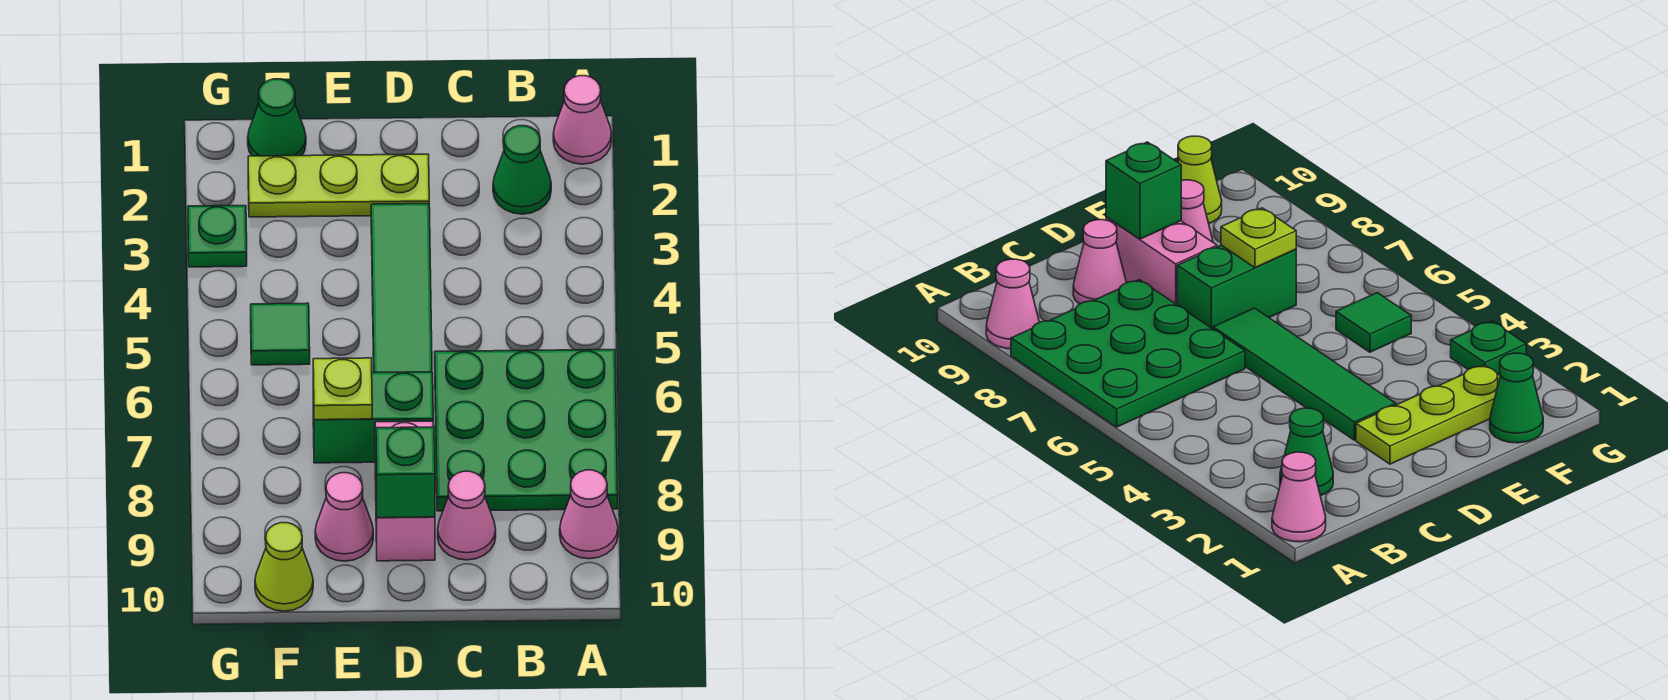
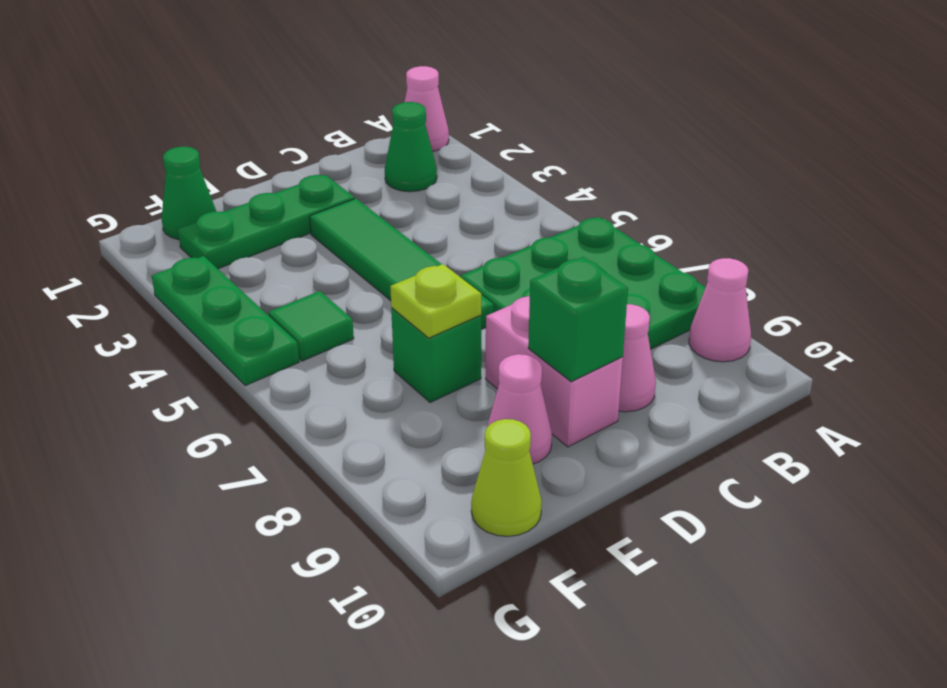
lime plate D2:F2 level 1 -> green plate D2:F2 level 1
green brick D7:E7 level 1 -> green brick E7 level 1
green plate G3 level 1 -> green plate G3:G5 level 1

